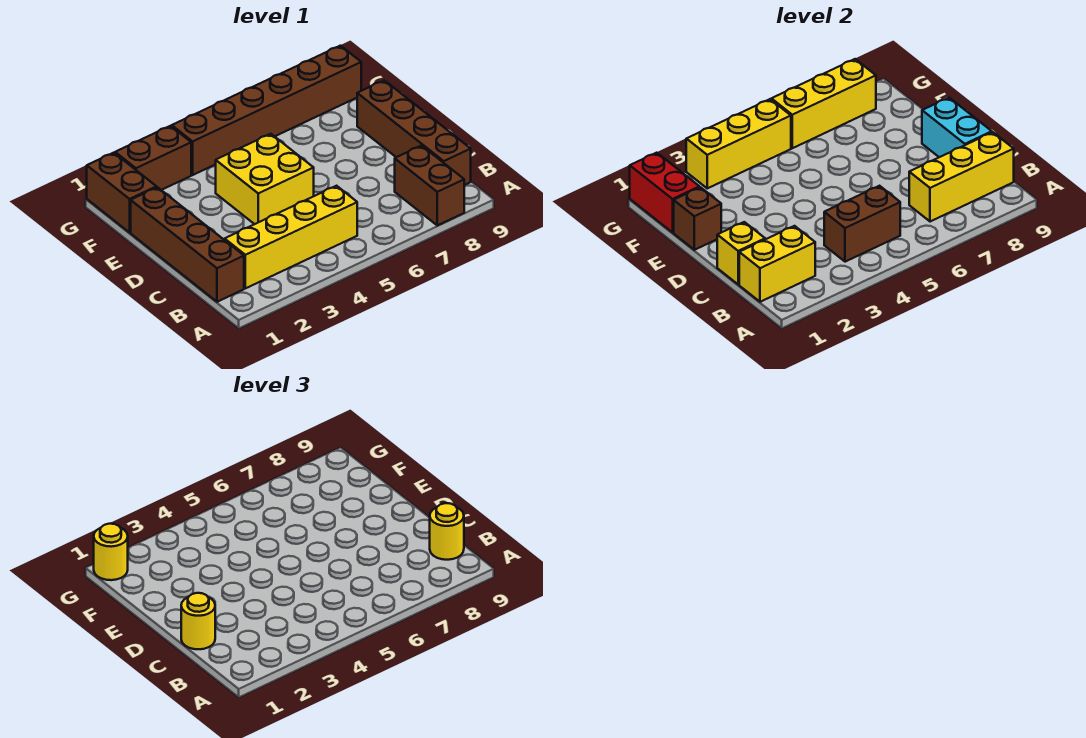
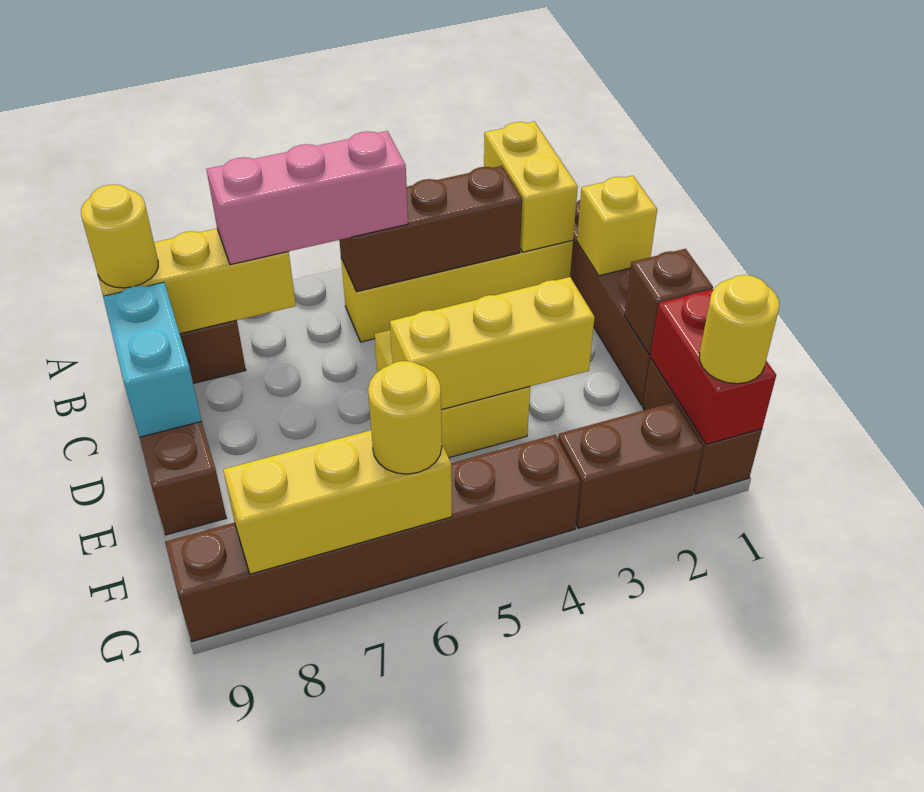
yellow brick B1:B2 level 2 -> yellow brick A2:B2 level 2
brown brick B4:B5 level 2 -> brown brick B3:B5 level 2
none -> pink brick B5:B7 level 3
yellow round brick C1 level 3 -> yellow round brick G6 level 3
yellow brick G3:G5 level 2 -> yellow brick E3:E5 level 2

